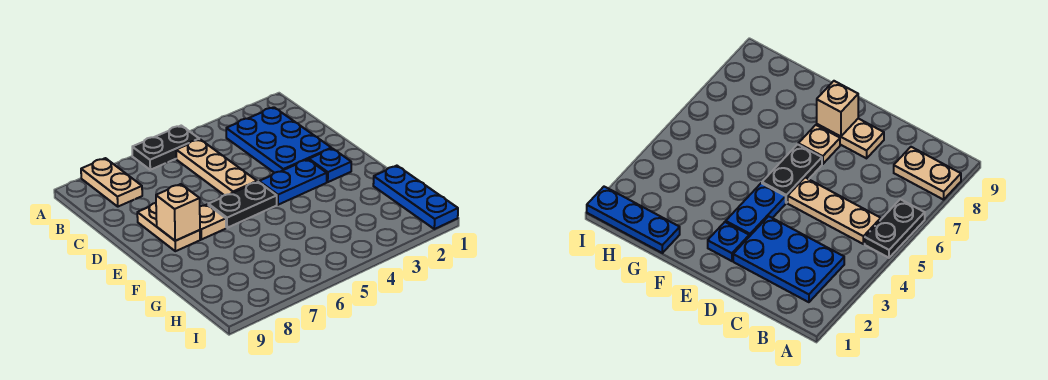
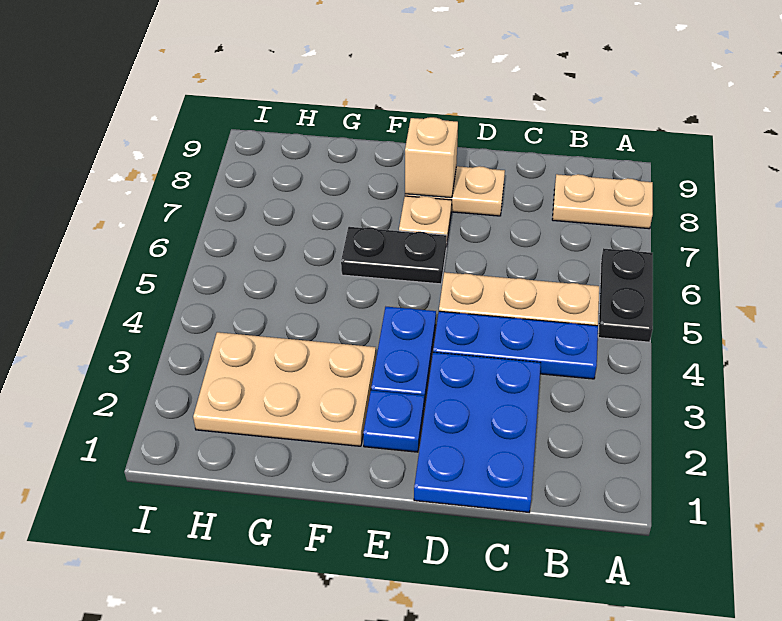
blue plate B2:D3 level 1 -> blue plate C1:D3 level 1
black plate E5:E6 level 1 -> black plate E6:F6 level 1
none -> tan plate F2:H3 level 1
blue plate G1:I1 level 1 -> blue plate B4:D4 level 1

